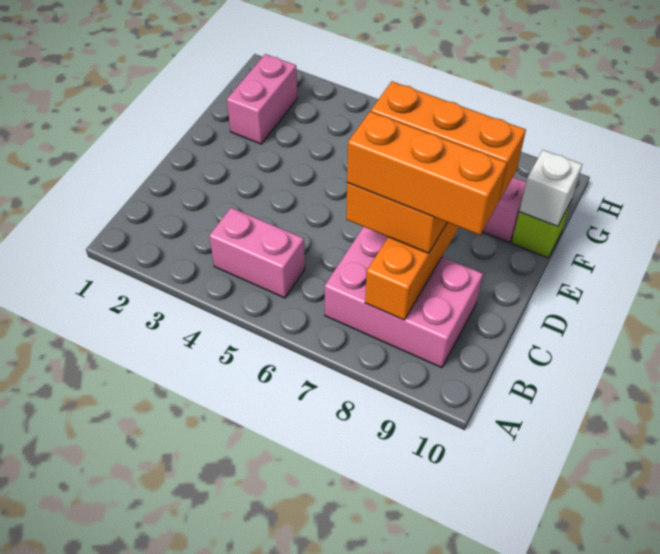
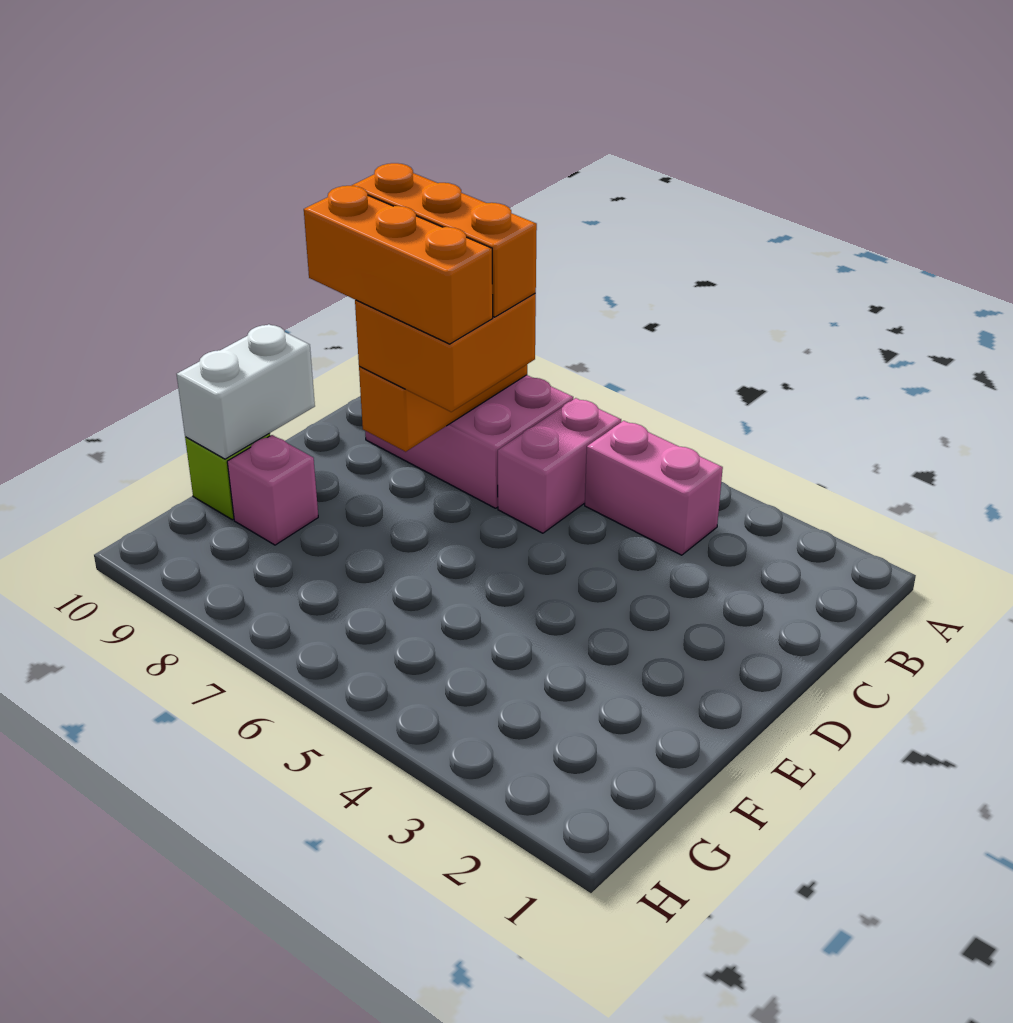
pink brick F2:G2 level 1 -> pink brick B6:C6 level 1
white brick F10 level 2 -> white brick E10:F10 level 2

